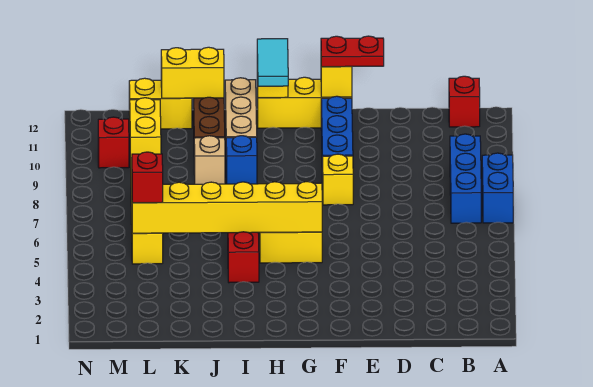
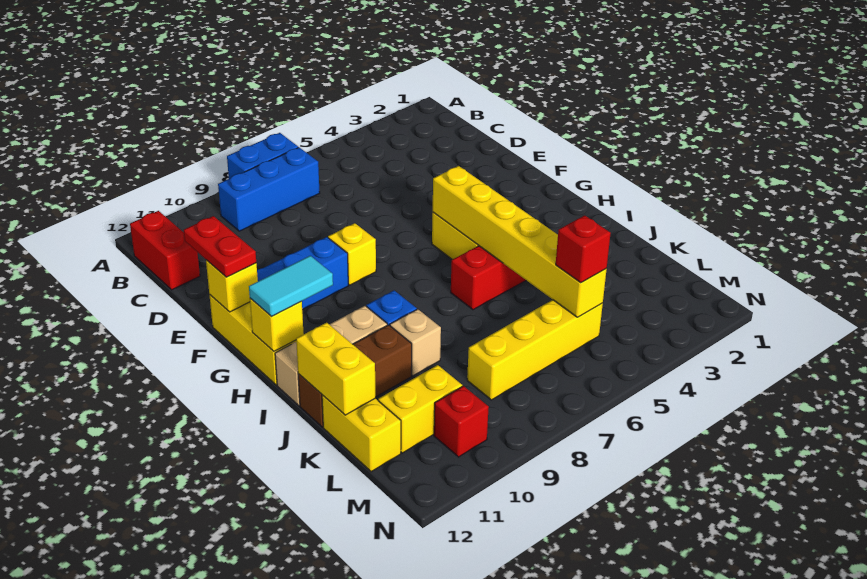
red brick B12 level 1 -> red brick B12:C12 level 1

